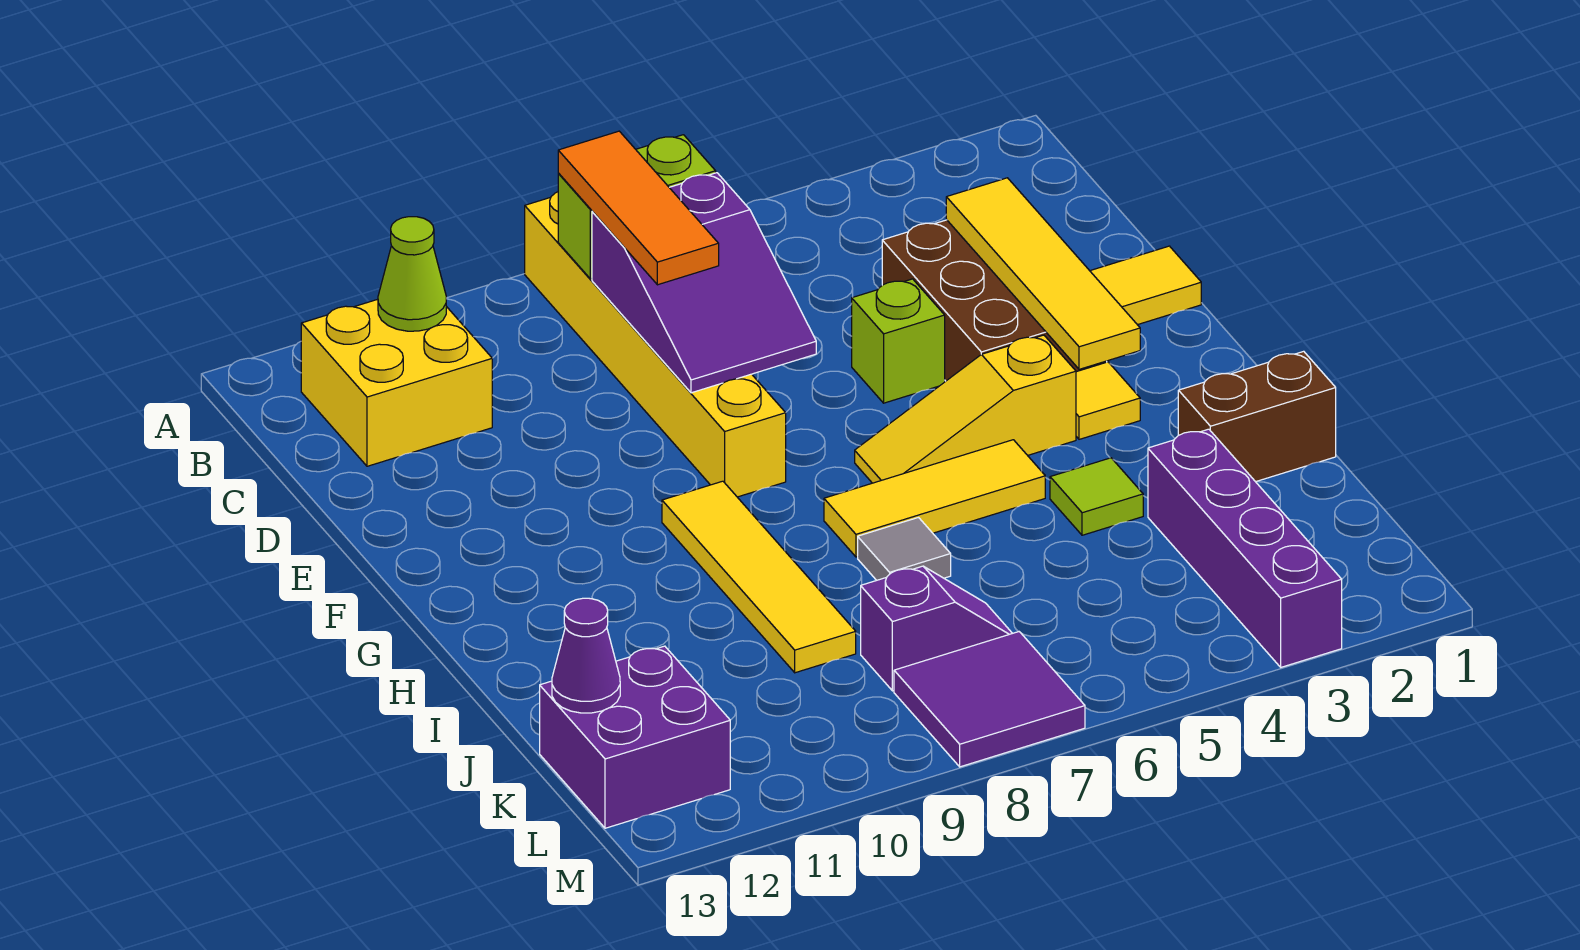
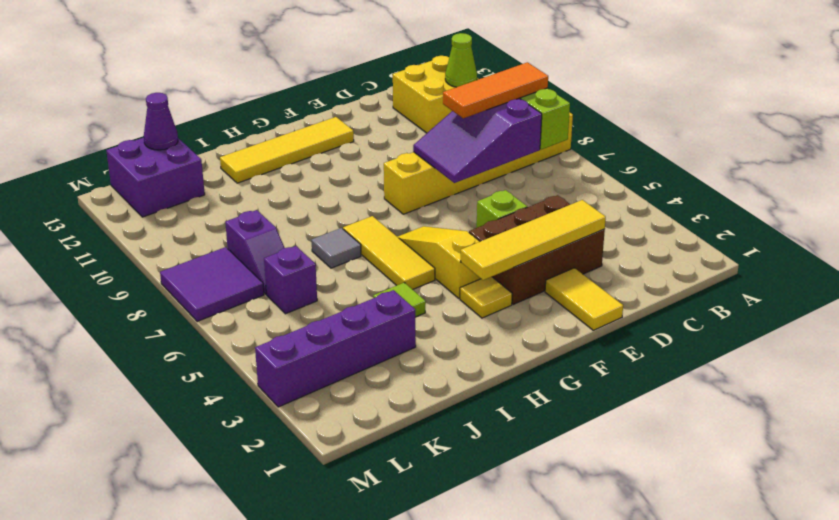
yellow tile G9:J9 level 1 -> yellow tile F12:I12 level 1
brown brick I1:I2 level 1 -> none
none -> purple brick K6 level 1

